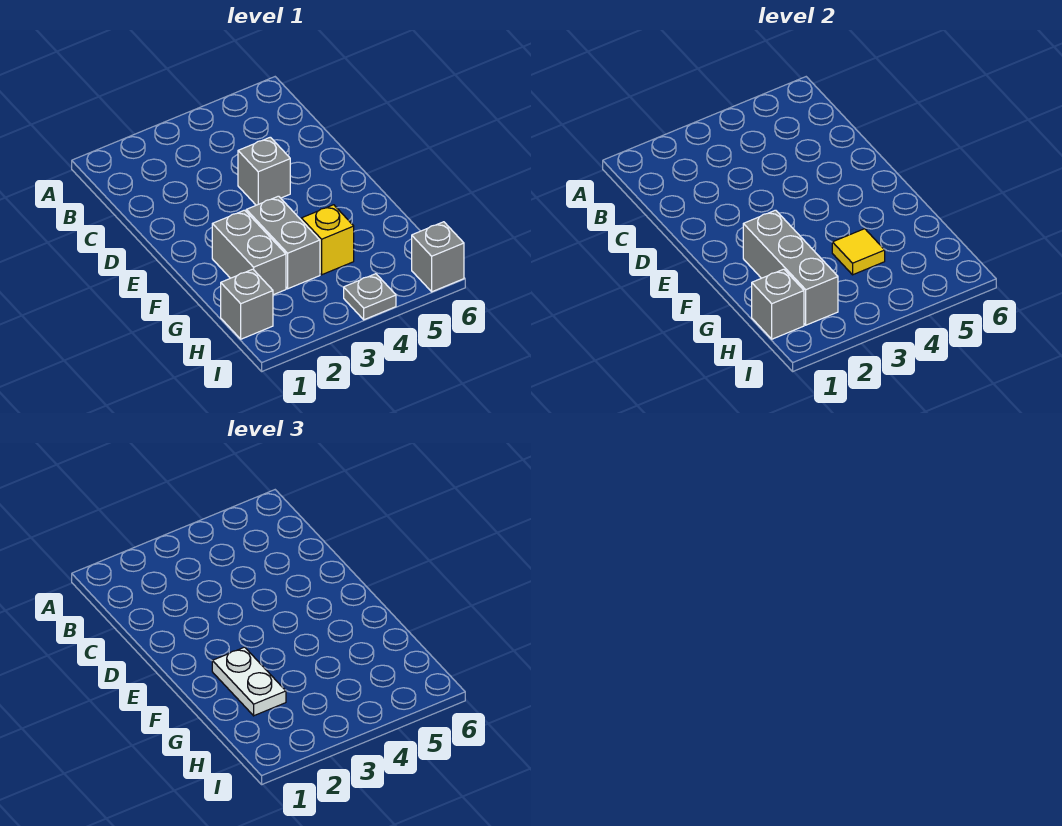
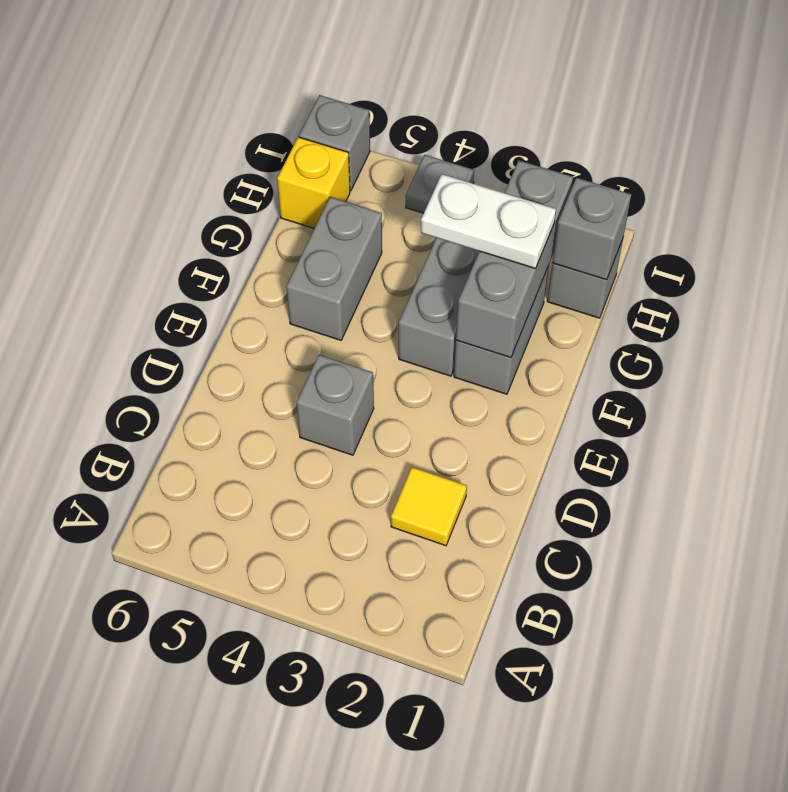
white plate F2:G2 level 3 -> white plate G2:G3 level 3
none -> grey brick F5:G5 level 1
yellow brick G4 level 1 -> yellow brick H6 level 1
yellow tile G4 level 2 -> yellow tile C2 level 1

